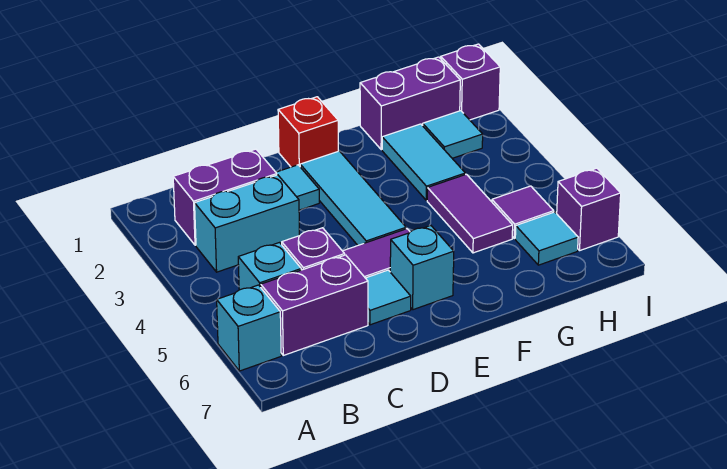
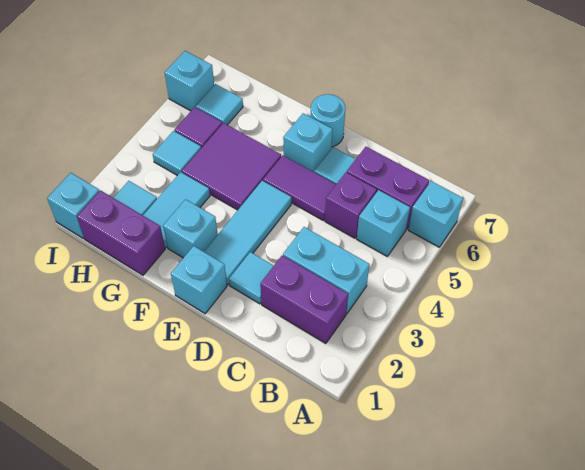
red brick E1 level 1 -> cyan brick E1 level 1
none -> cyan round brick E7 level 1
none -> cyan brick F2 level 1
purple tile G4:G5 level 1 -> purple tile F4:G5 level 1
none -> cyan tile H4 level 1
purple brick I1 level 1 -> cyan brick I1 level 1
purple brick I6 level 1 -> cyan brick I6 level 1

